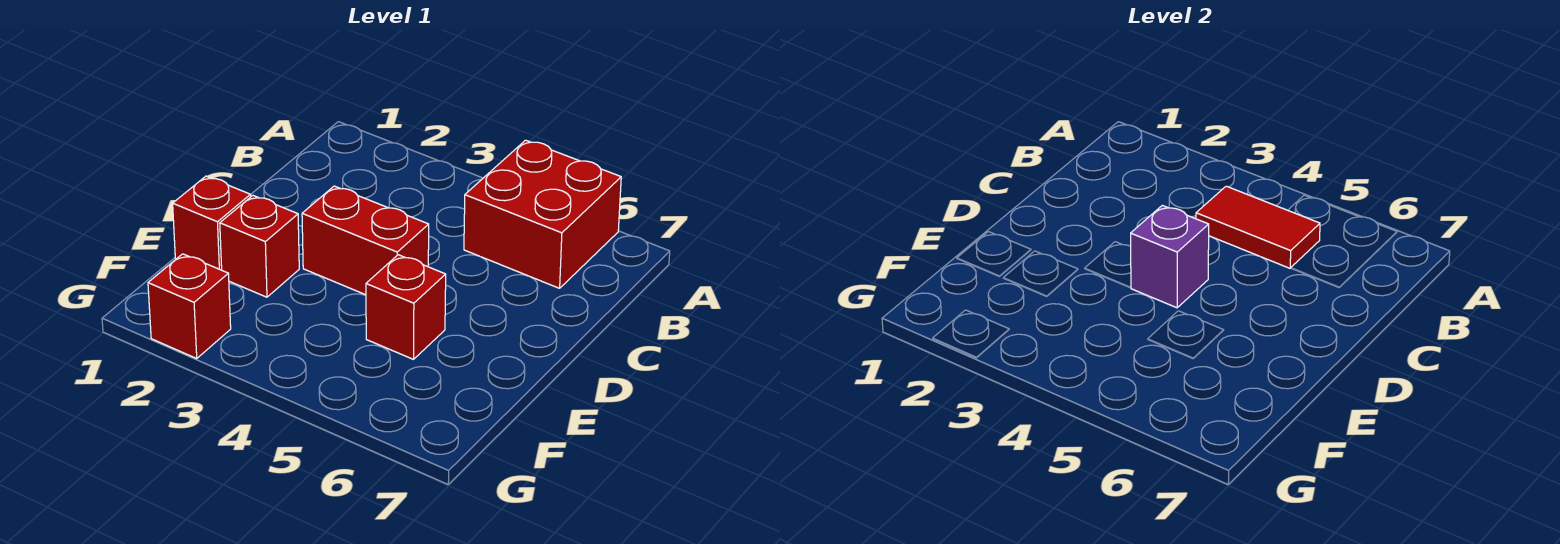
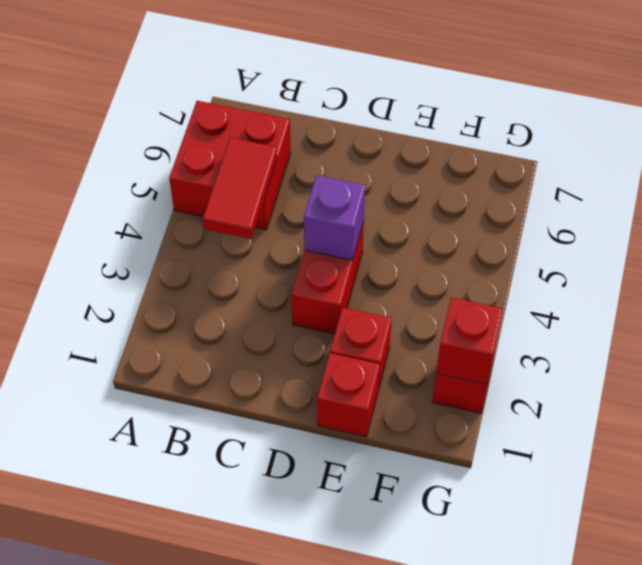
red brick E5 level 1 -> red brick G2 level 2

